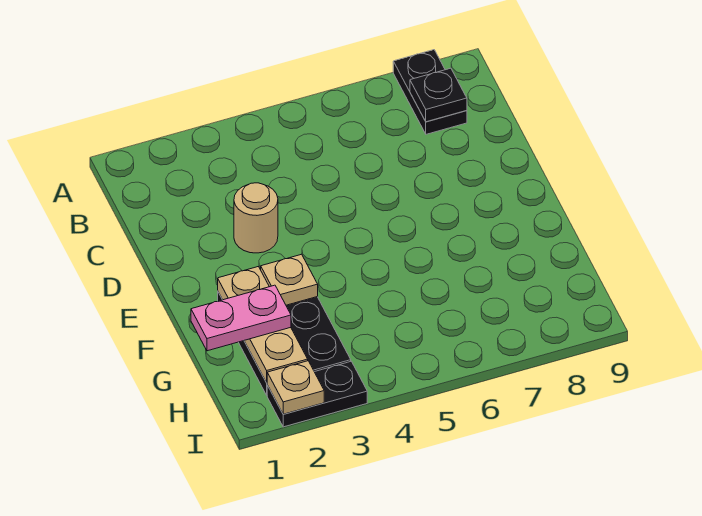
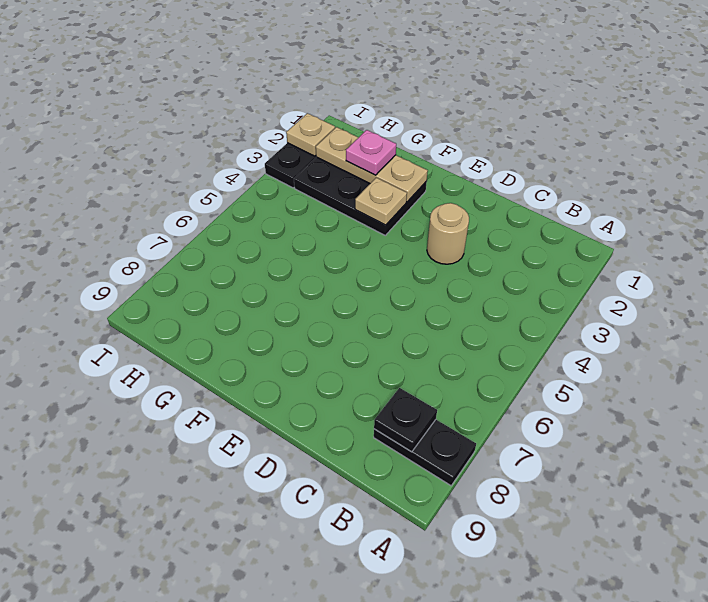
pink plate G1:G2 level 3 -> pink plate G2 level 3

